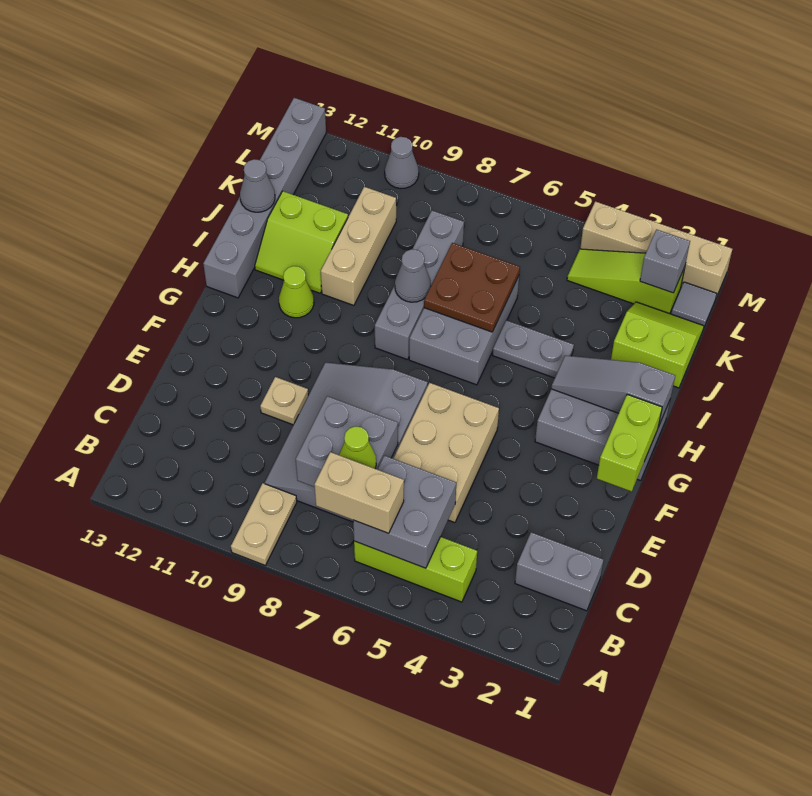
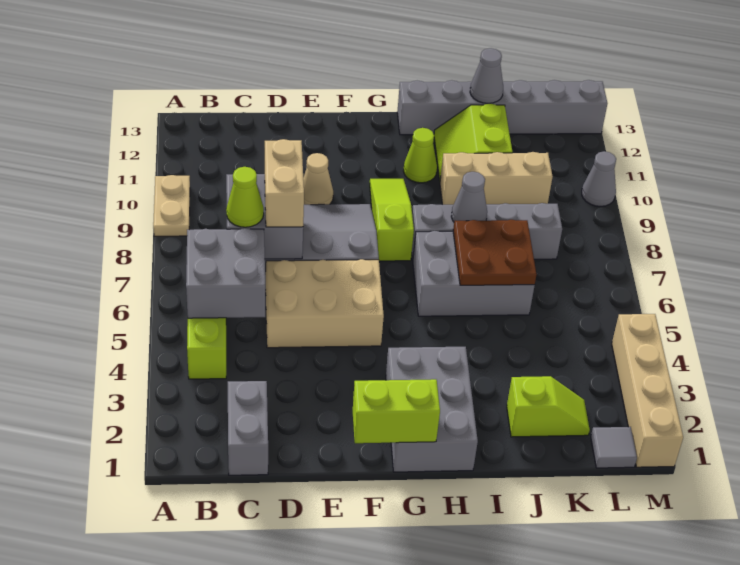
tan plate A9:B9 level 1 -> tan plate A9:A10 level 1
tan brick B6:B7 level 3 -> tan brick D7:D8 level 3
tan plate E10 level 1 -> tan cone E10 level 1
grey slope H1:H3 level 2 top 1 -> none
grey plate I4:I5 level 1 -> none
lime slope J1:K2 level 1 top J -> lime slope J2:K2 level 1 top J
lime slope L2:L4 level 1 top 2 -> lime slope G8:G10 level 1 top 8
grey brick L2 level 2 -> none

